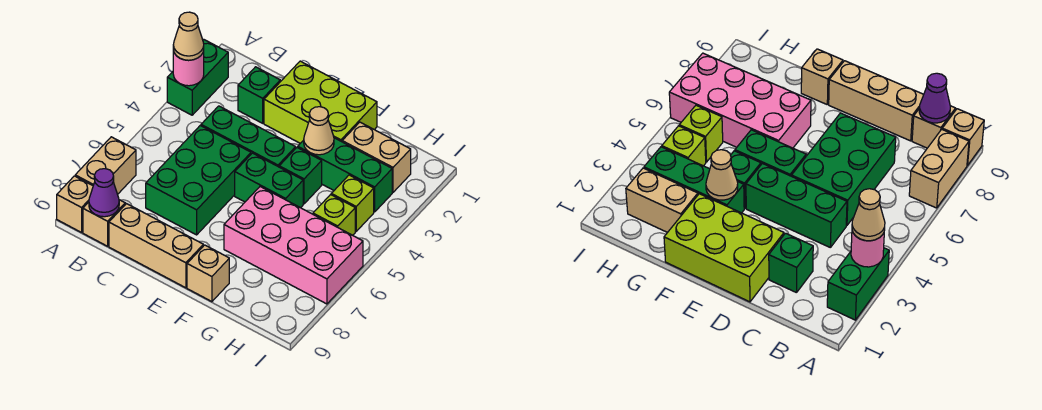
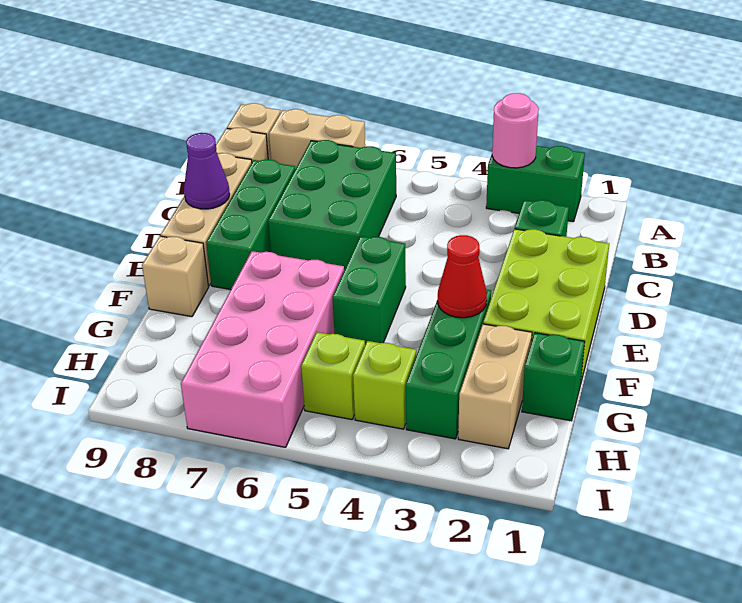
tan cone A3 level 3 -> none
purple cone B9 level 2 -> purple cone D9 level 2
green brick C4:E4 level 1 -> green brick C8:E8 level 1
green brick C5:D7 level 1 -> green brick B6:D7 level 1
tan cone F3 level 2 -> red cone F3 level 2
green brick F4 level 1 -> green brick G1 level 1

